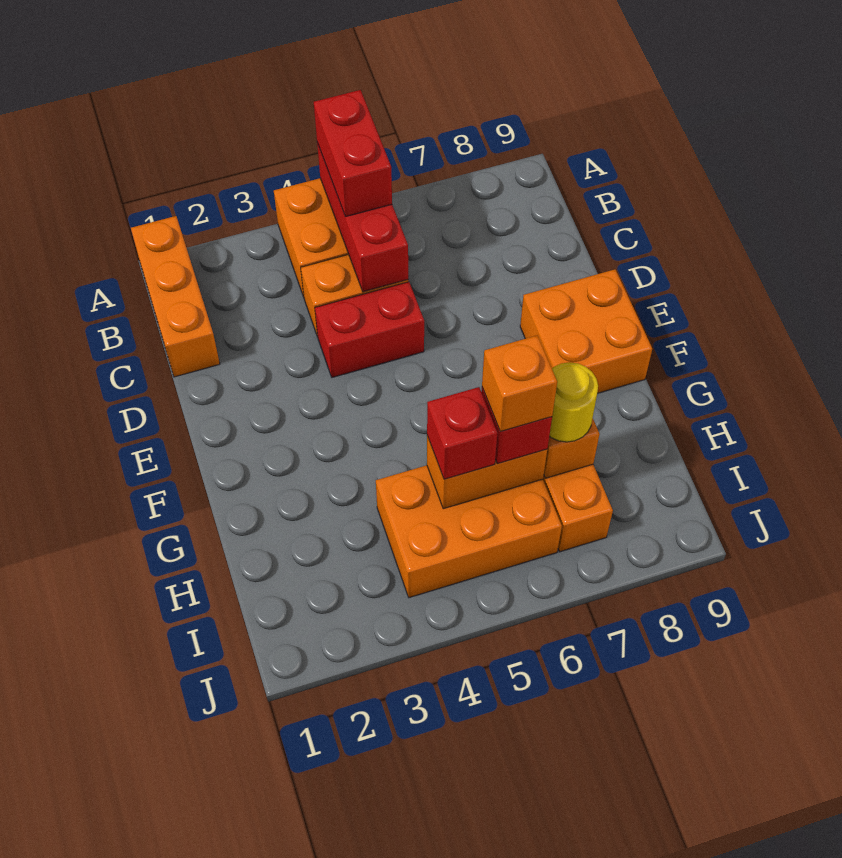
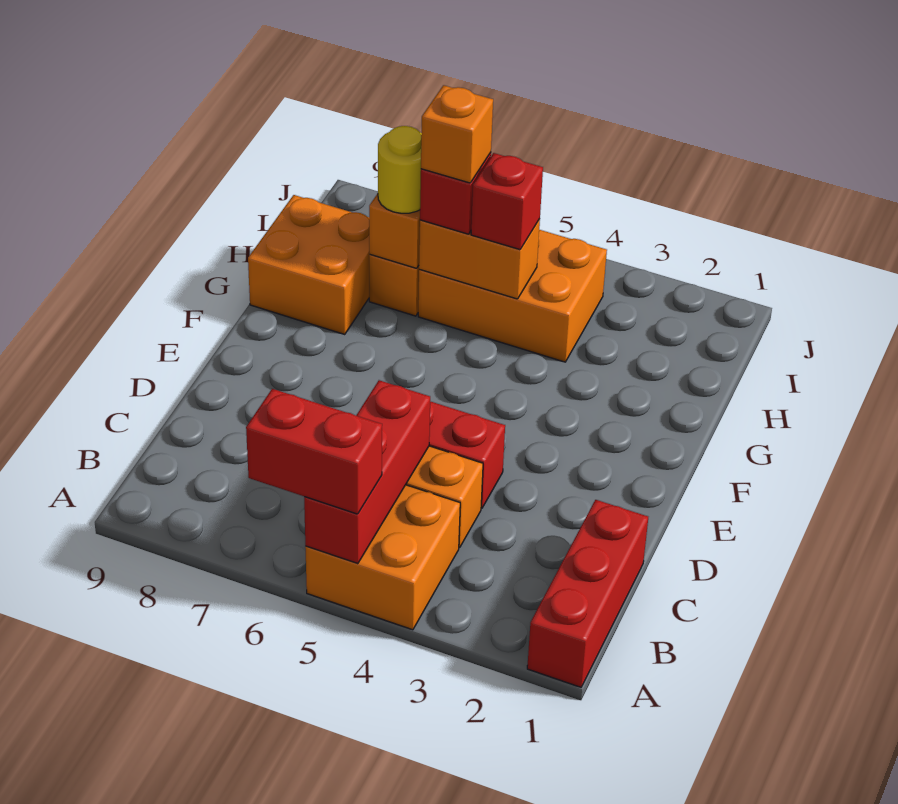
orange brick A1:C1 level 1 -> red brick A1:C1 level 1
red brick A5:B5 level 3 -> red brick A5:A6 level 3
orange brick E8:F9 level 1 -> orange brick G8:H9 level 1

